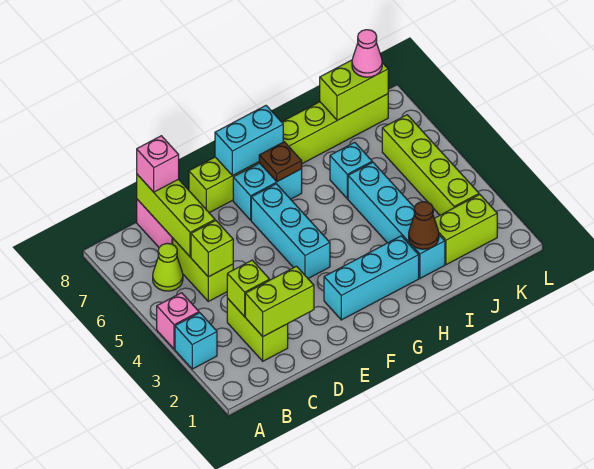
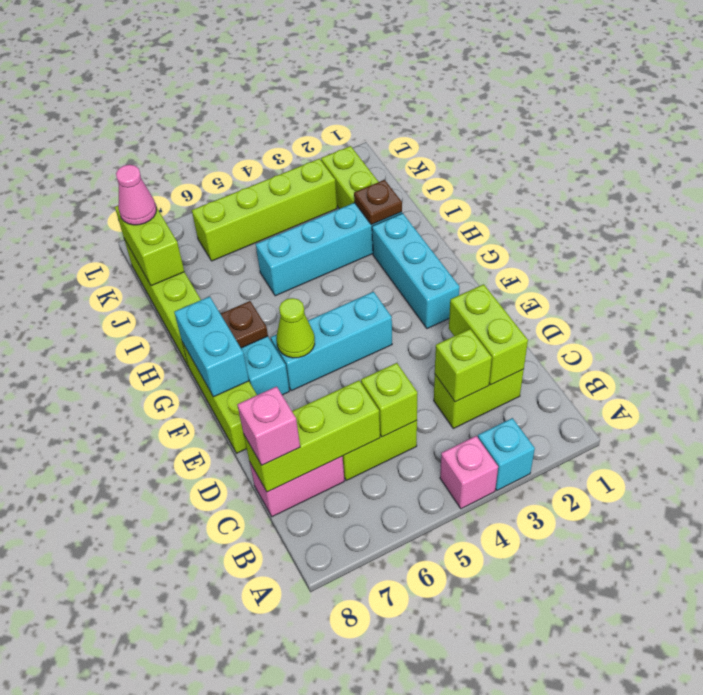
lime cone B6 level 1 -> lime cone F6 level 2
brown cone I2 level 2 -> brown plate I2 level 2
cyan brick I6 level 1 -> none

